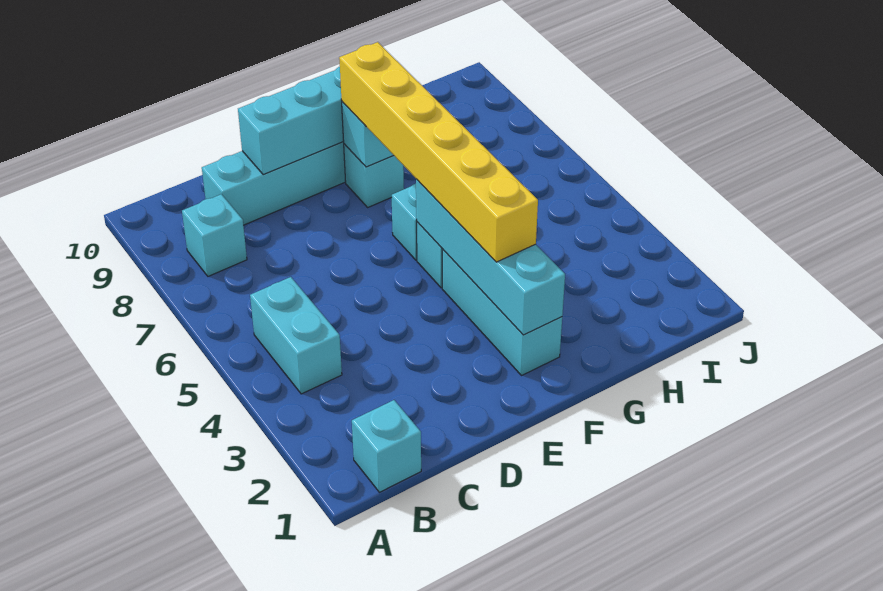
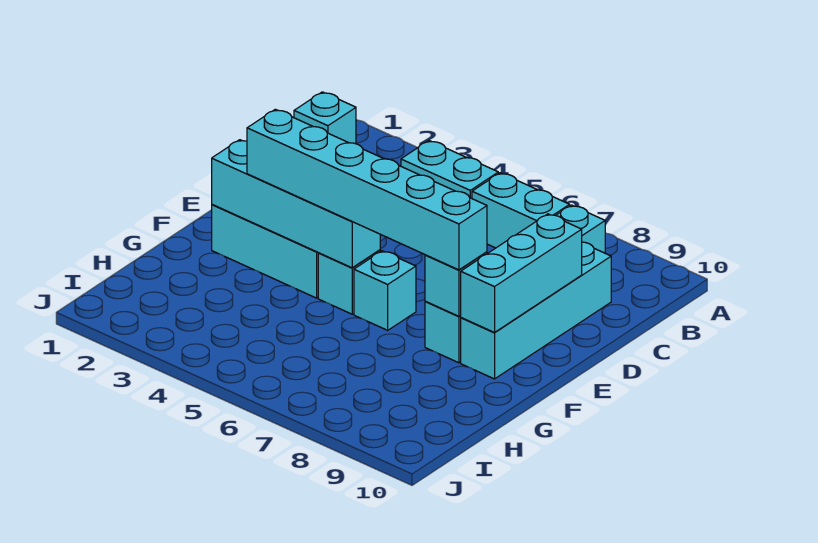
none -> cyan brick B6:B7 level 1
yellow brick F3:F8 level 3 -> cyan brick F3:F8 level 3

